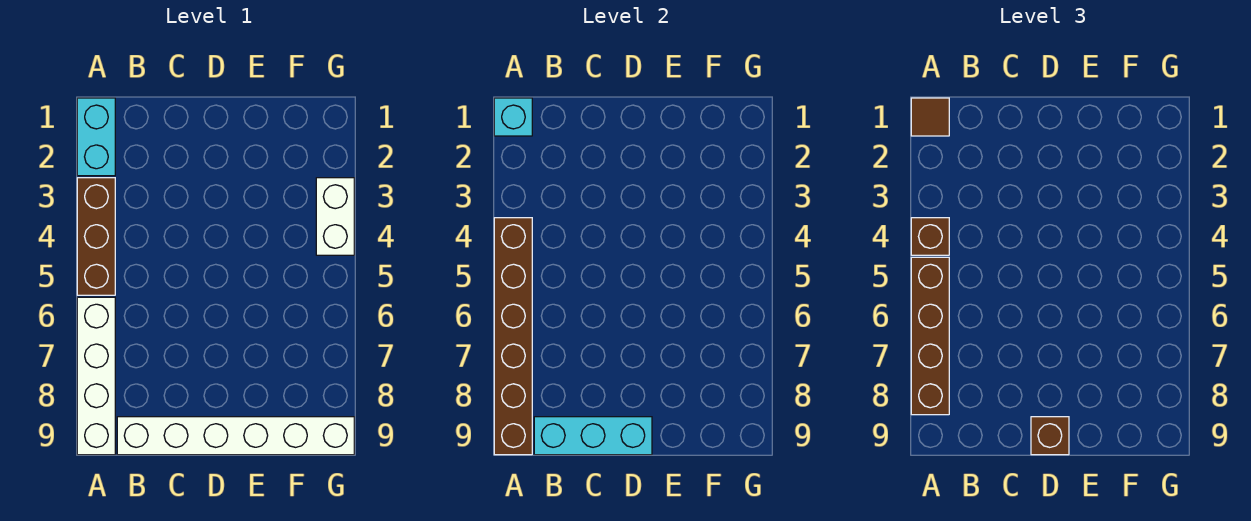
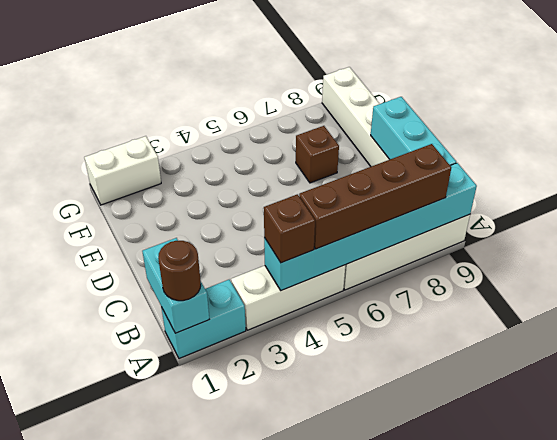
cyan brick A1 level 2 -> cyan brick A1:B1 level 2
brown tile A1 level 3 -> brown round brick A1 level 3
brown brick A3:A5 level 1 -> white brick A3:A5 level 1
brown brick A4:A9 level 2 -> cyan brick A4:A9 level 2
brown brick D9 level 3 -> brown brick E7 level 1
white brick G3:G4 level 1 -> white brick G1:G2 level 1

